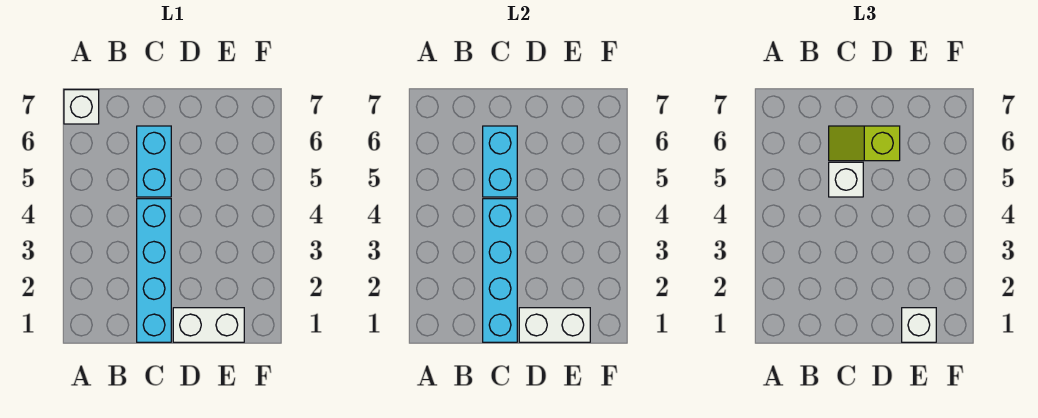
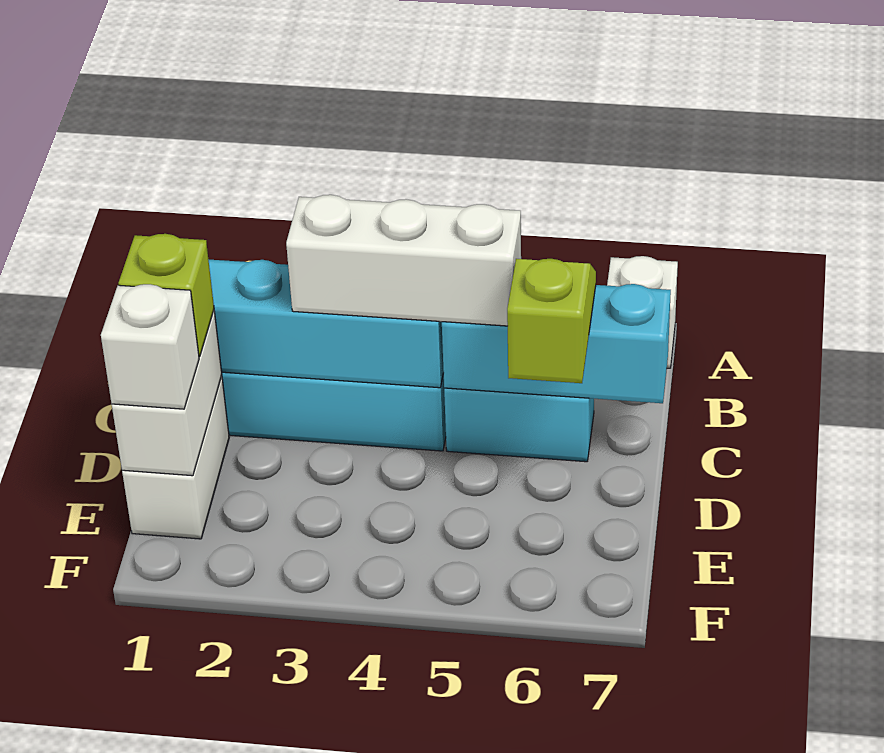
cyan brick C5:C6 level 2 -> cyan brick C5:C7 level 2
white brick C5 level 3 -> white brick C3:C5 level 3
none -> lime brick D1 level 3

